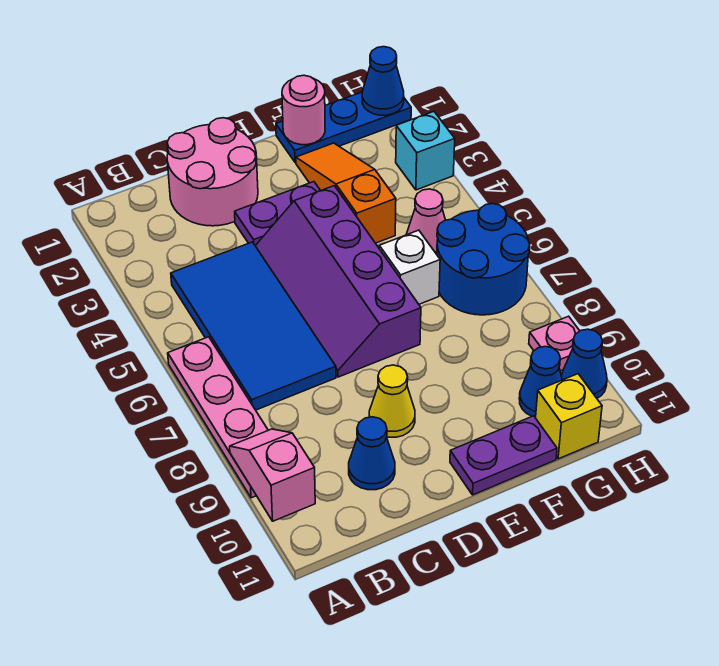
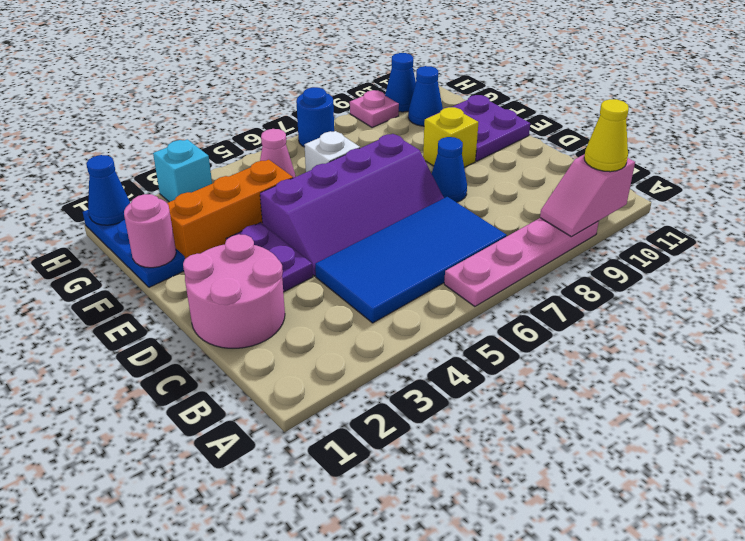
blue cone C10 level 1 -> blue cone D8 level 1
yellow cone D9 level 1 -> yellow cone A10 level 3
purple plate E11:F11 level 1 -> purple plate E10:F11 level 1
orange slope F2:F4 level 1 top 4 -> orange brick F2:F4 level 1
blue round brick G6:H7 level 1 -> blue round brick H7 level 1
yellow brick G11 level 1 -> yellow brick E9 level 1

